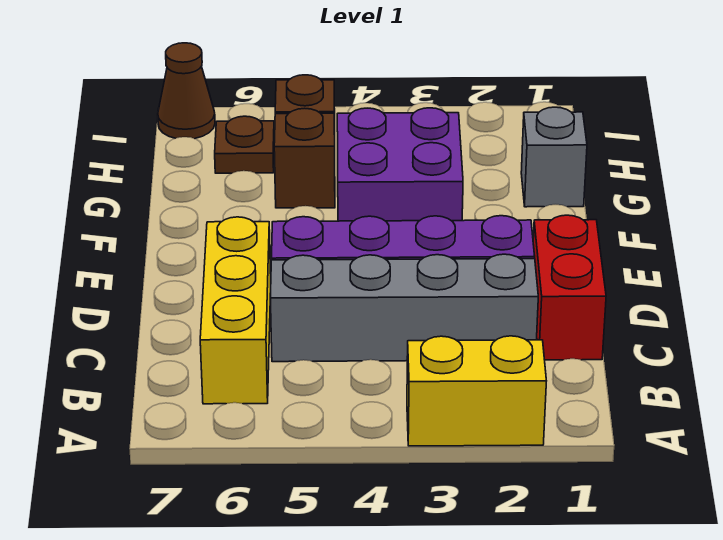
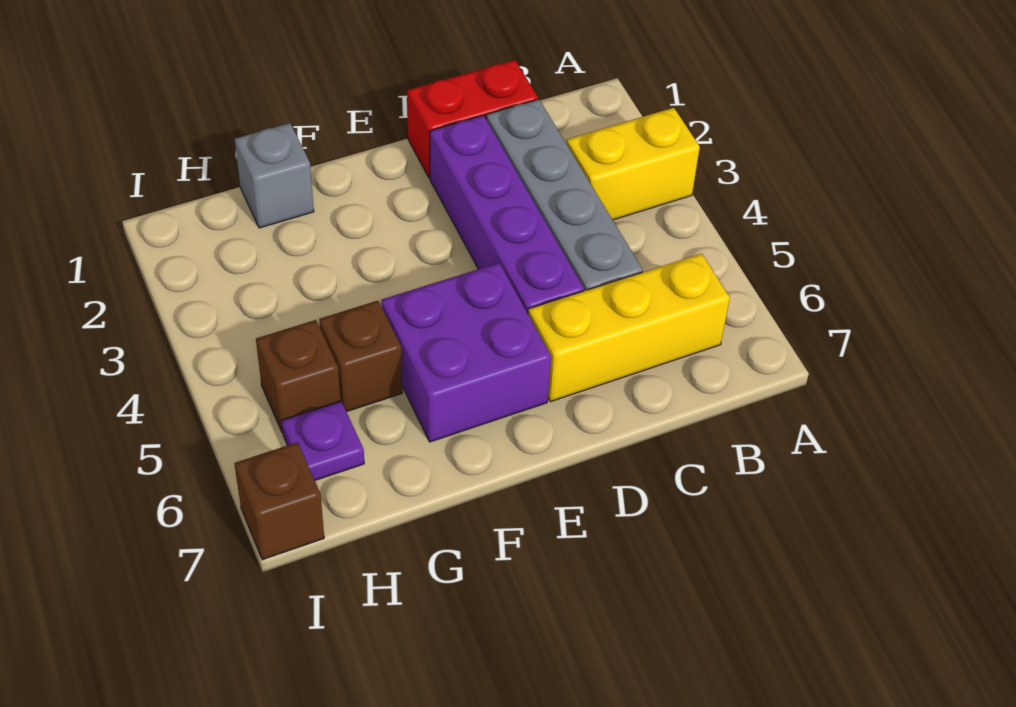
yellow brick A2:A3 level 1 -> yellow brick A3:B3 level 1
purple brick F3:G4 level 1 -> purple brick E5:F6 level 1
brown plate H6 level 1 -> purple plate H6 level 1
brown cone I7 level 1 -> brown brick I7 level 1

